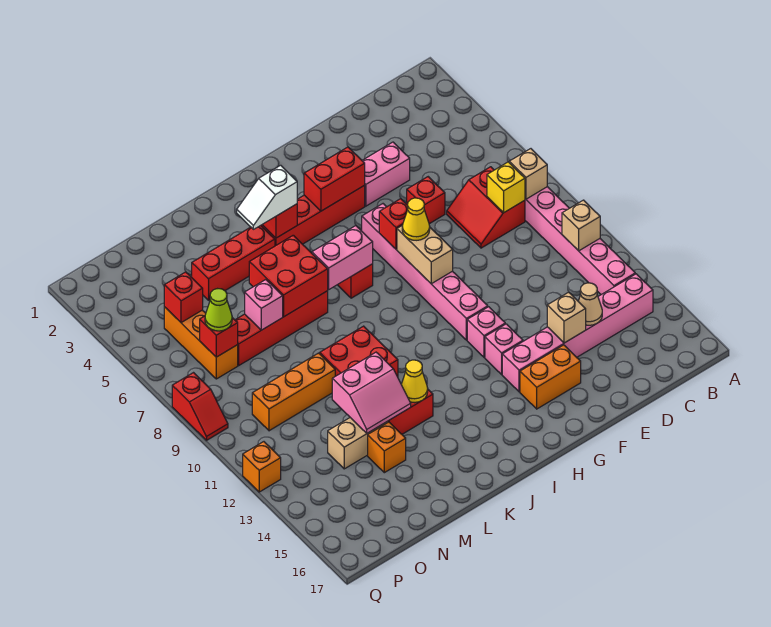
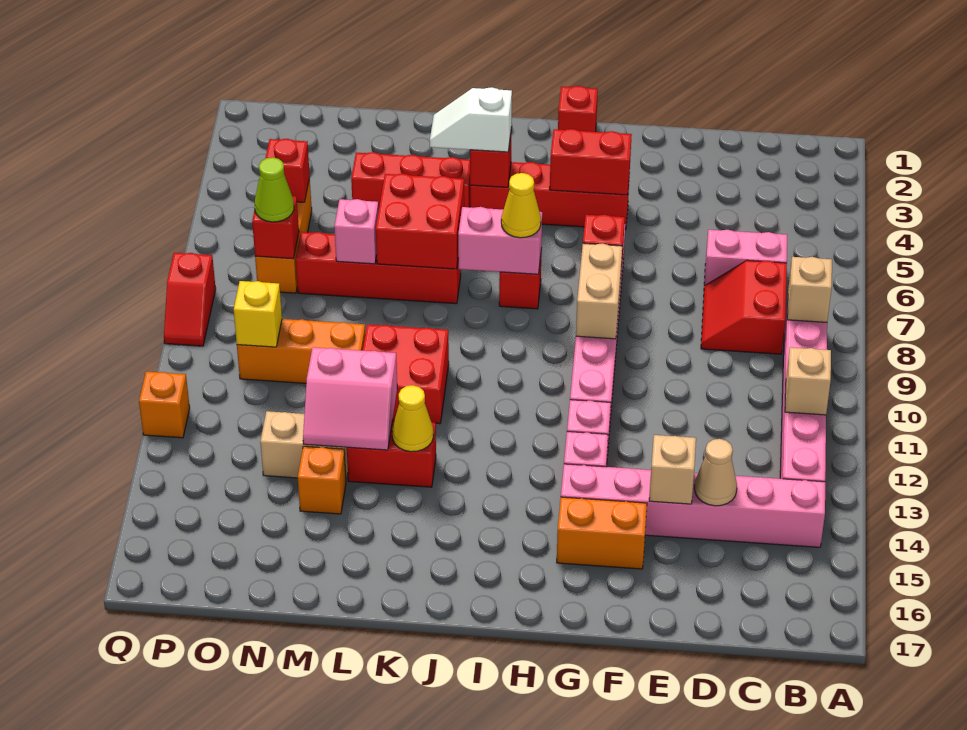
yellow brick C8 level 2 -> yellow brick O10 level 2
pink brick E4:F4 level 1 -> pink brick C6:D6 level 1
red brick E6 level 1 -> red brick H1 level 1
yellow cone G8 level 3 -> yellow cone I7 level 3

